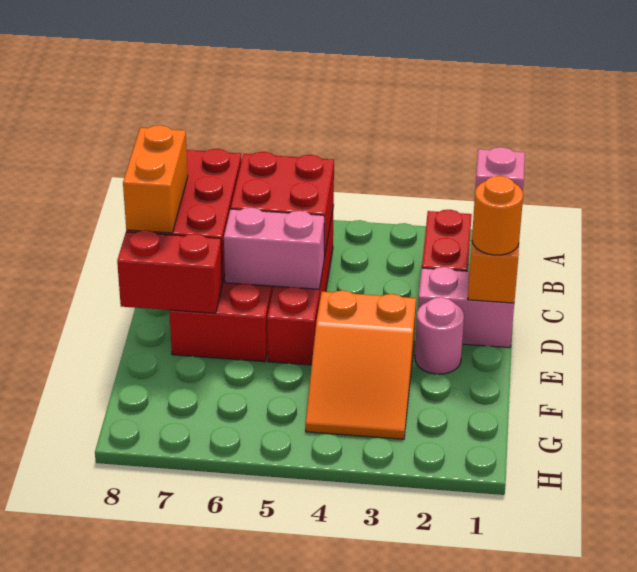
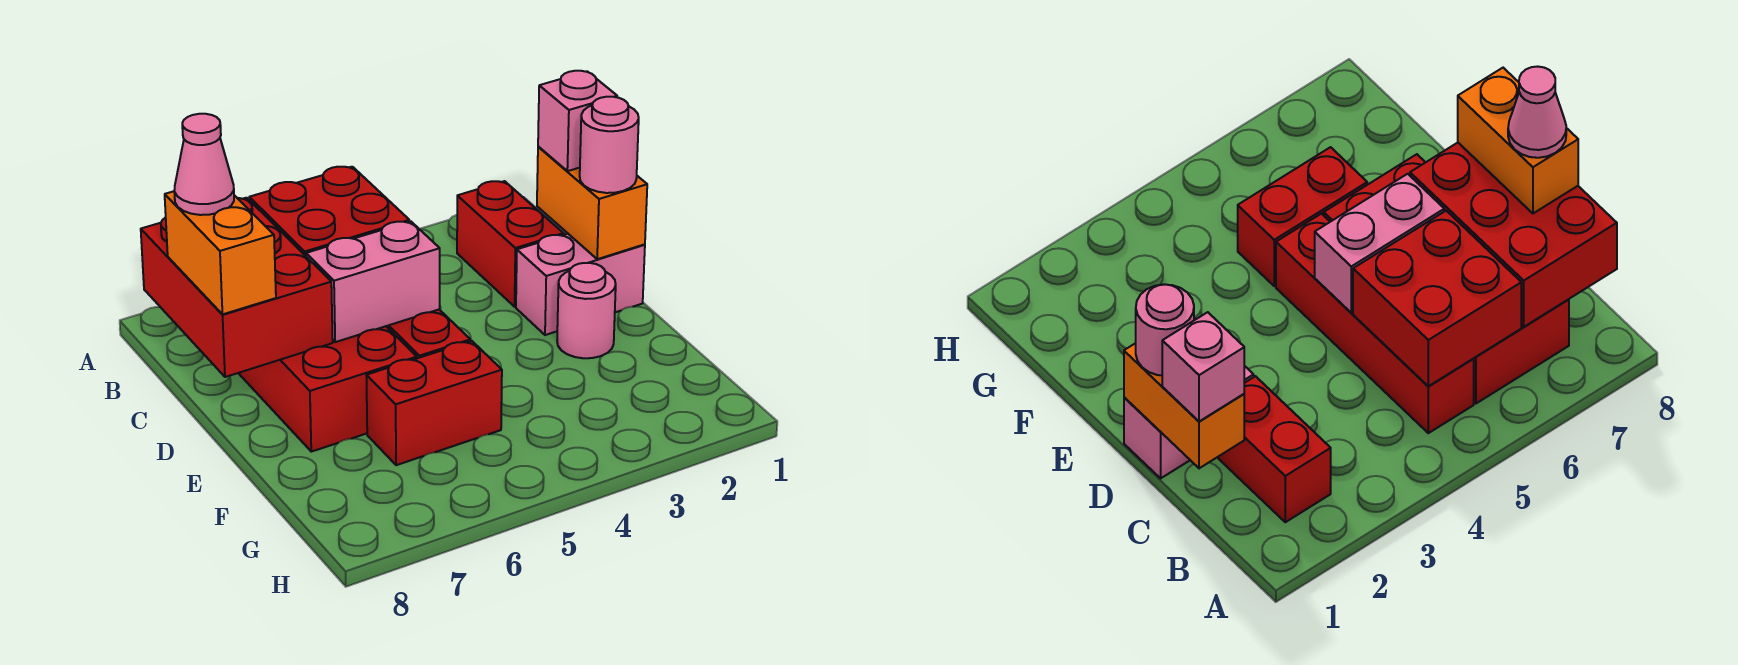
none -> pink cone C8 level 4
orange round brick D1 level 3 -> pink round brick D1 level 3
orange slope E3:G4 level 1 top E -> none
red brick E7:E8 level 2 -> red brick F5:F6 level 1

